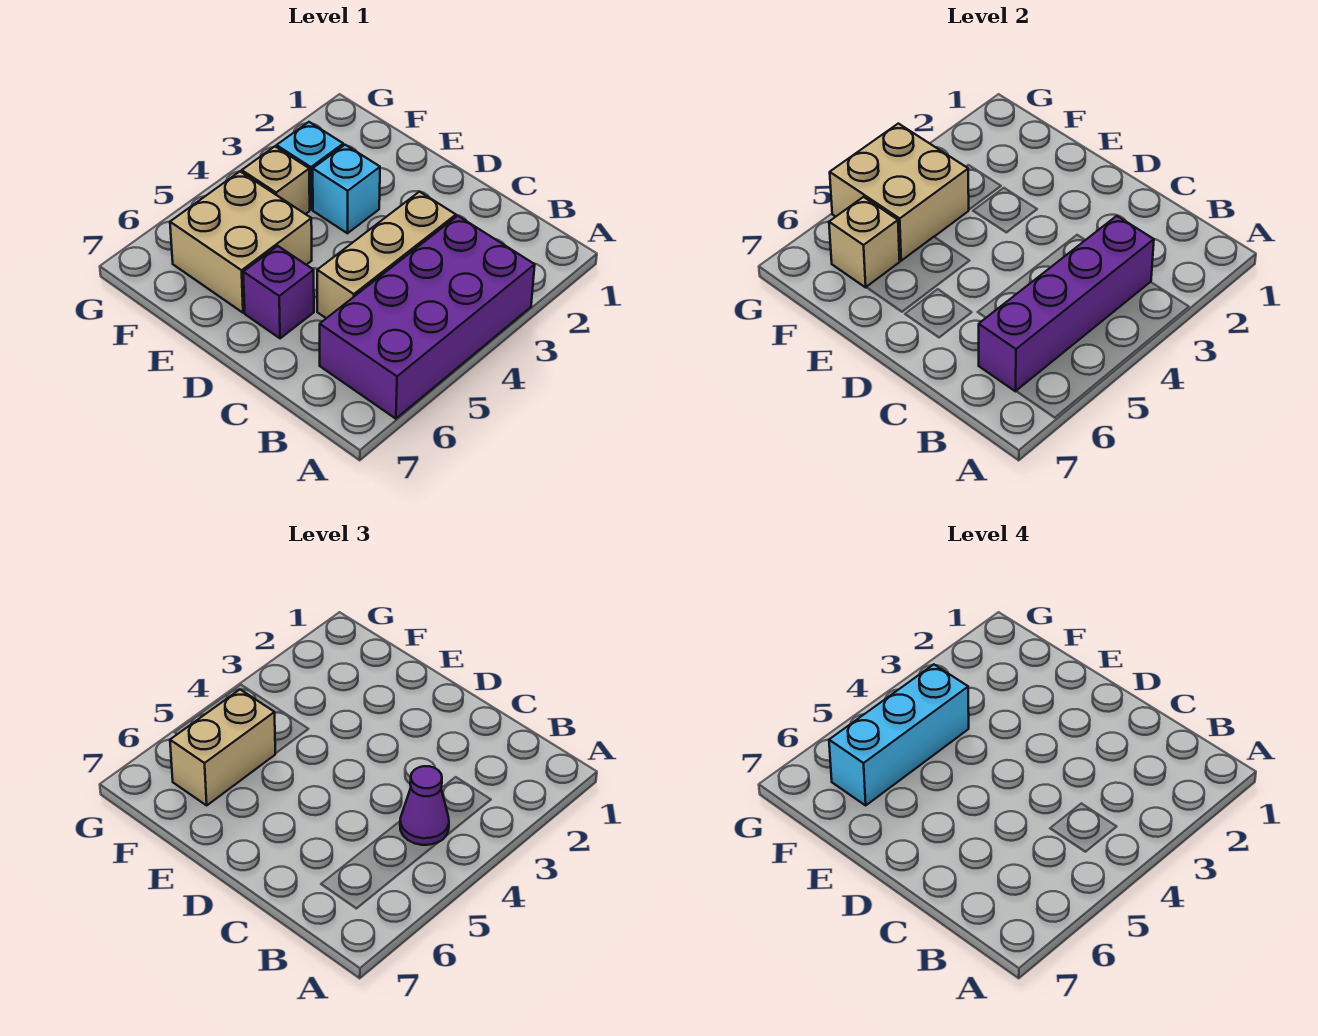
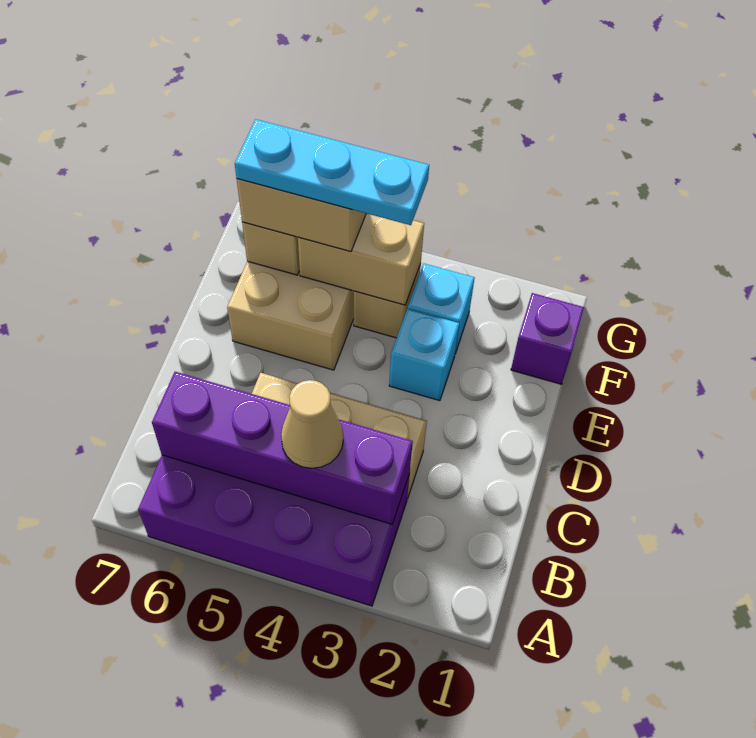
purple cone B4 level 3 -> tan cone B4 level 3
purple brick D6 level 1 -> purple brick F1 level 1
tan brick F4:G5 level 2 -> tan brick F4:F5 level 2
cyan brick F4:F6 level 4 -> cyan plate F4:F6 level 4

